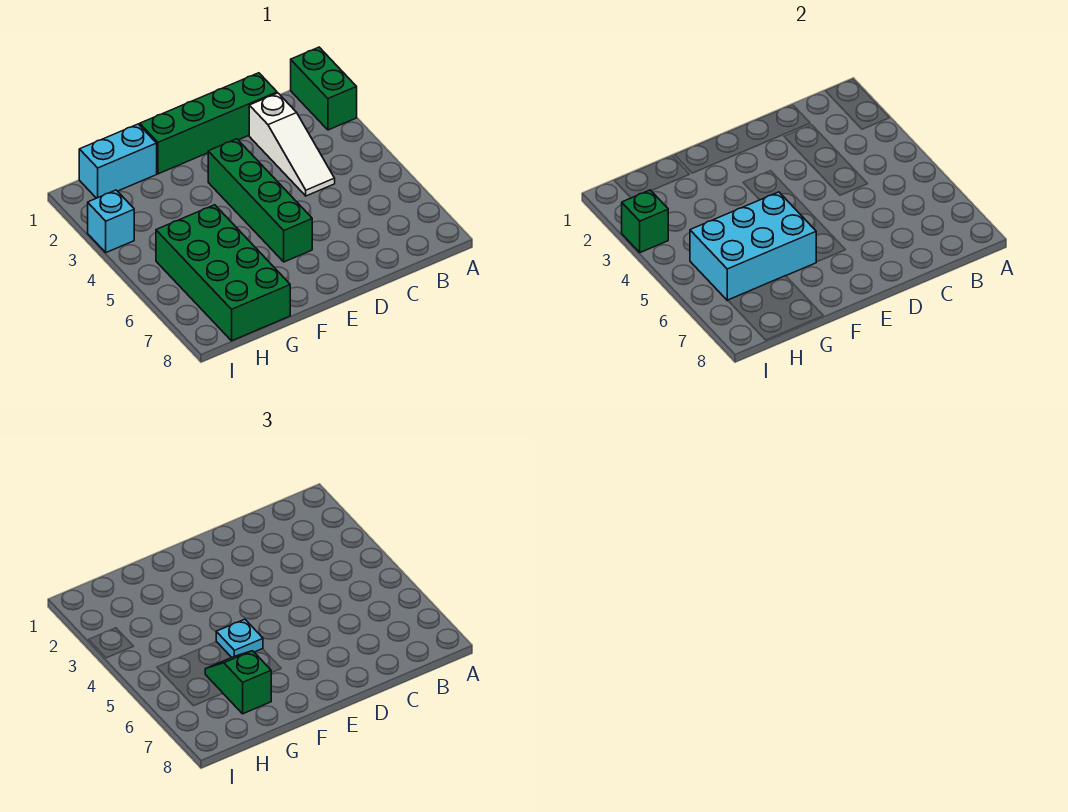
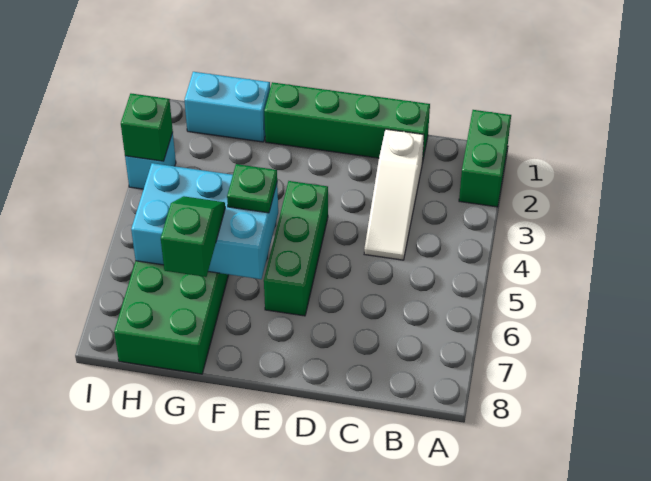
green brick E3:E6 level 1 -> green brick E4:E6 level 1
cyan plate F5 level 3 -> green plate F5 level 3

